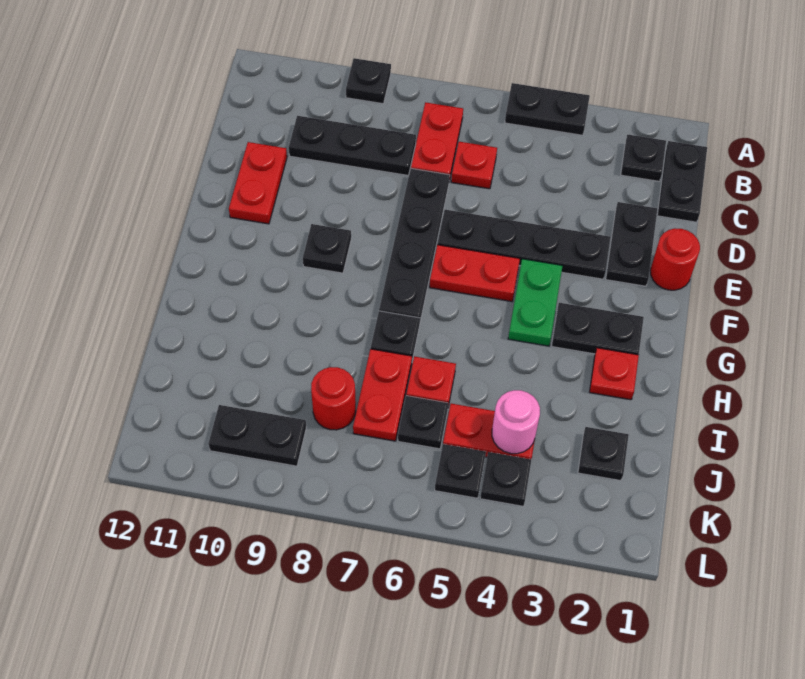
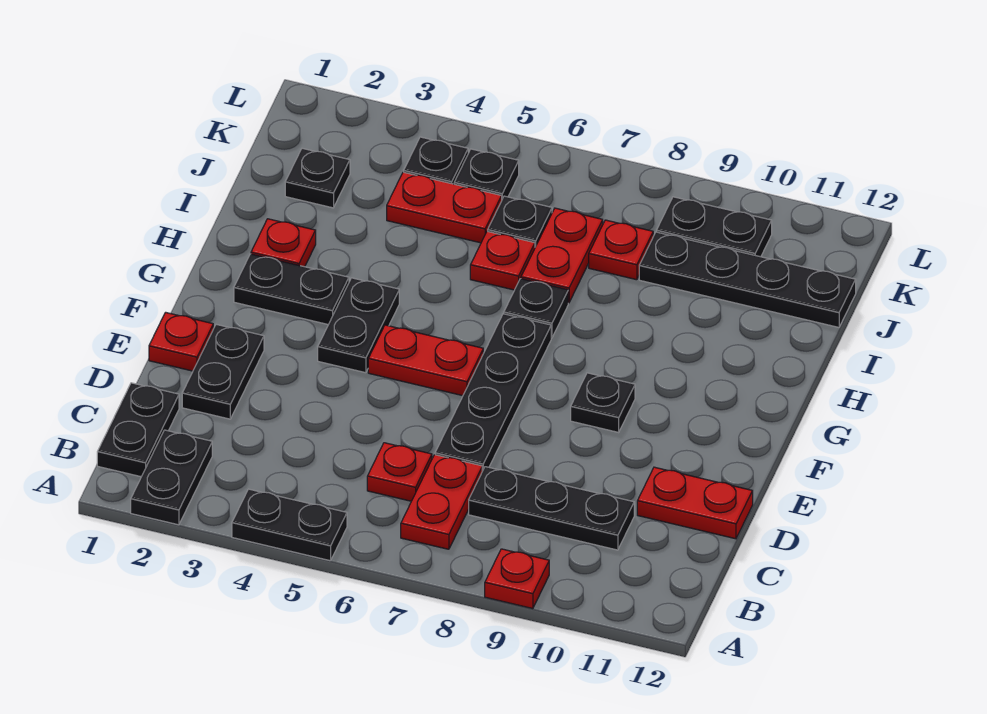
black plate A9 level 1 -> red plate A9 level 1
black plate B2 level 1 -> black plate A2:B2 level 1
red plate D11:E11 level 1 -> red plate D11:D12 level 1
red round brick E1 level 1 -> red plate E1 level 1
black plate E3:E6 level 1 -> black plate J9:J12 level 1
green plate F4:G4 level 1 -> black plate F4:G4 level 1
pink round brick J4 level 2 -> none
red round brick J8 level 1 -> red plate J8 level 1

